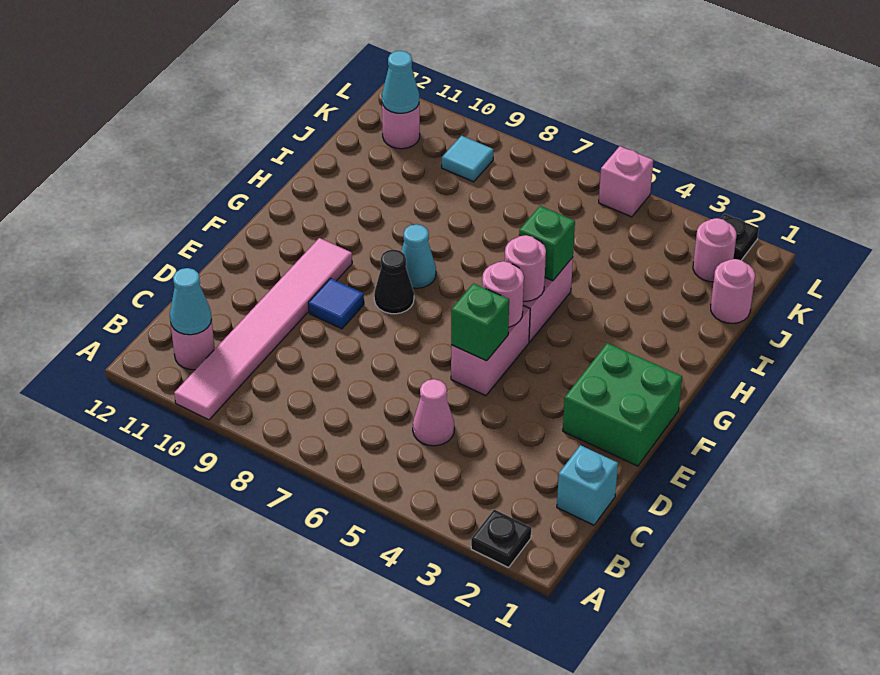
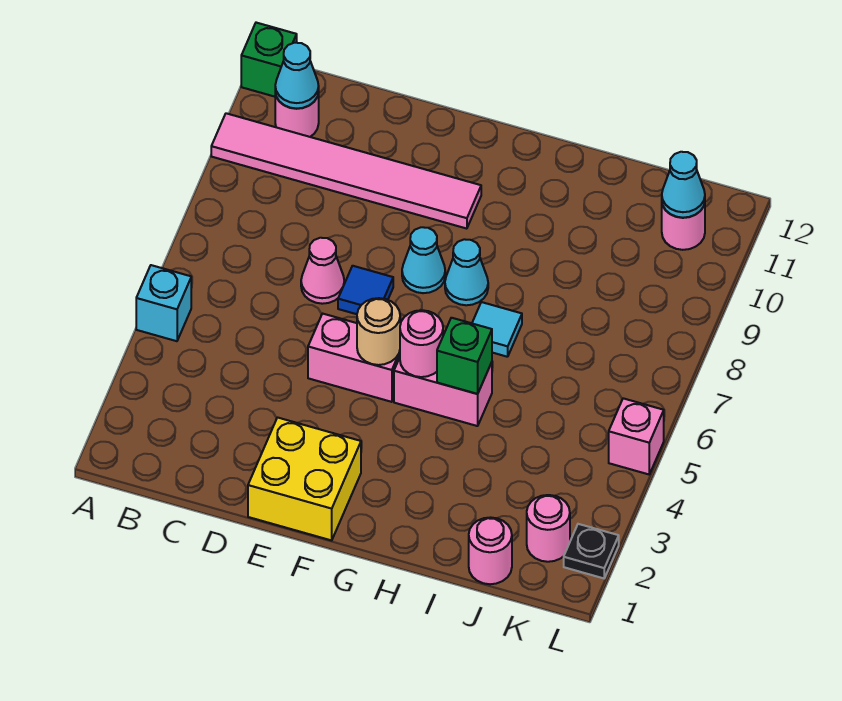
black plate A2 level 1 -> none
cyan brick C1 level 1 -> cyan brick A5 level 1
pink cone C5 level 1 -> pink cone D7 level 1
green brick E1:F2 level 1 -> yellow brick E1:F2 level 1
green brick E5 level 2 -> green brick A12 level 1
blue tile E9 level 1 -> blue tile E7 level 1
pink round brick F5 level 2 -> tan round brick F5 level 2
black cone F8 level 1 -> cyan cone F8 level 1
cyan tile K9 level 1 -> cyan tile H7 level 1

